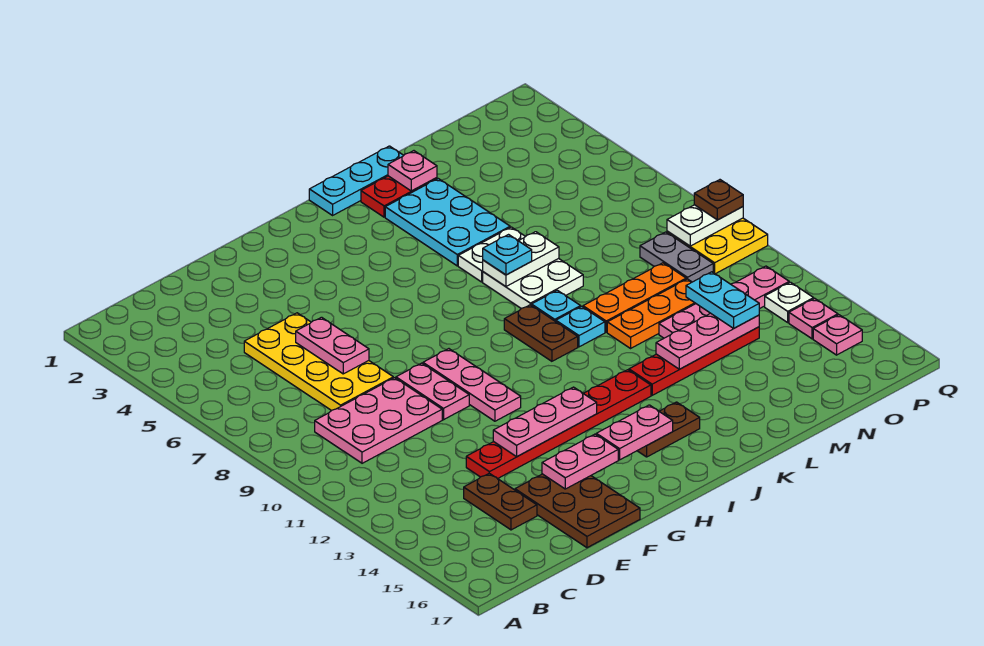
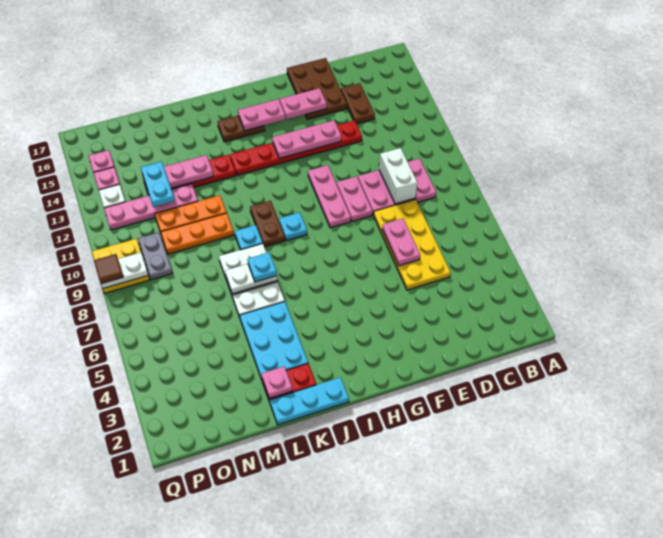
none -> white brick D9:D10 level 2
cyan plate K10 level 1 -> cyan plate I9 level 1
brown plate Q9 level 3 -> brown tile Q9 level 3

